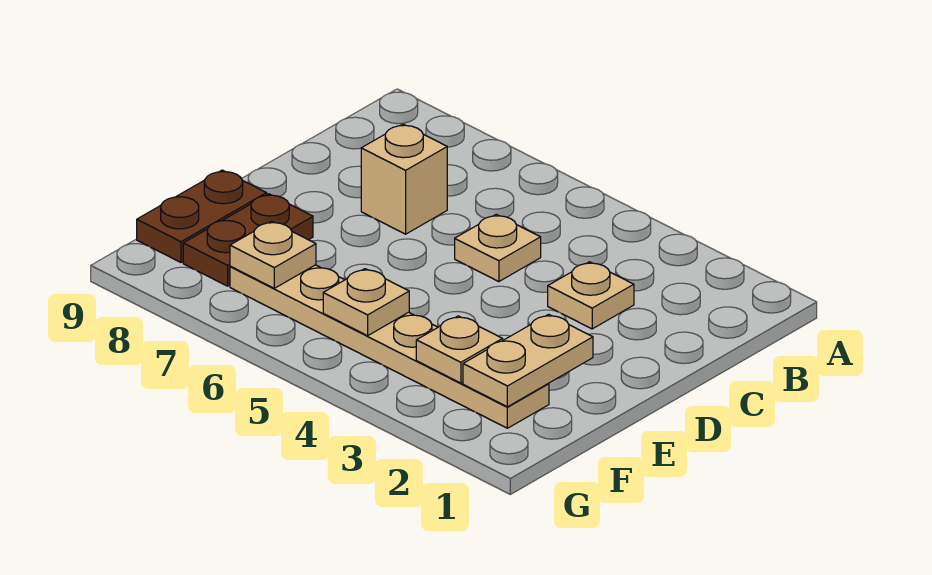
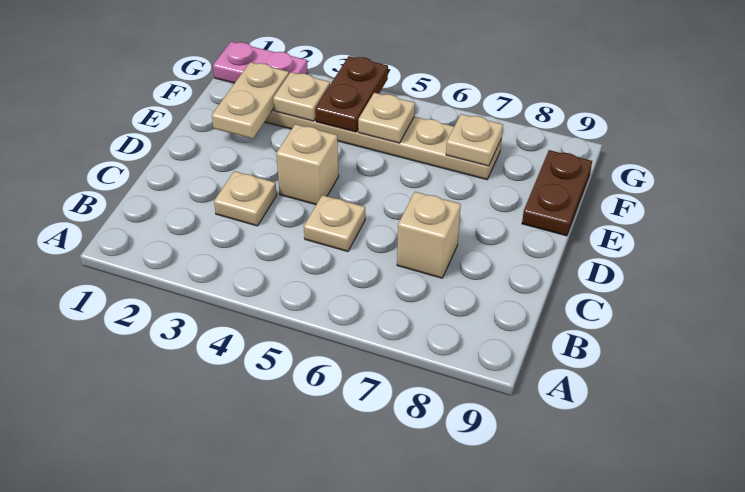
none -> tan brick D4 level 1
brown plate E8:F8 level 1 -> brown plate F4:G4 level 2
none -> pink plate G1:G2 level 1

